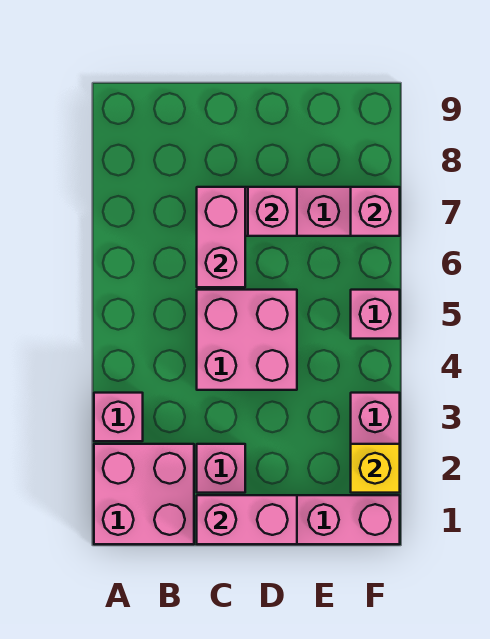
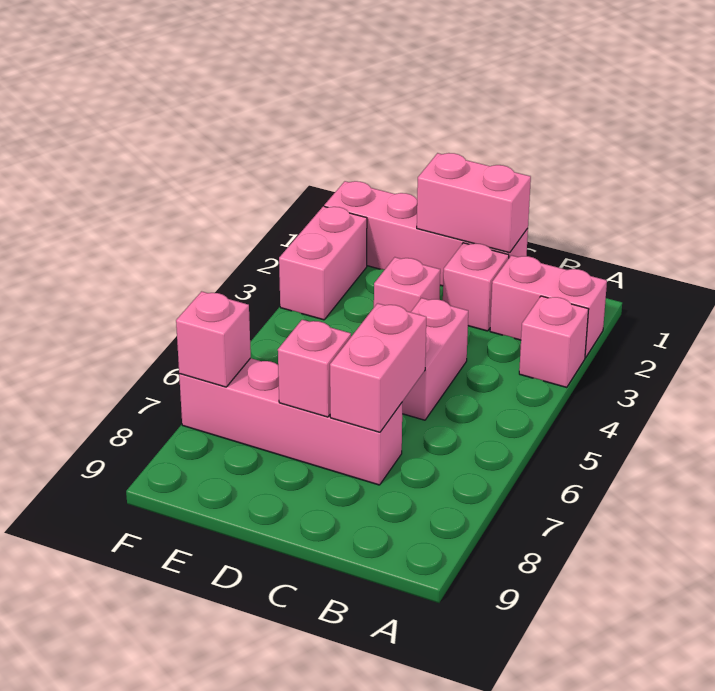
pink brick A1:B2 level 1 -> pink brick A2:B2 level 1
pink brick C4:D5 level 1 -> pink brick C4:C5 level 1
yellow brick F2 level 2 -> none
pink brick F5 level 1 -> pink brick D3 level 1

